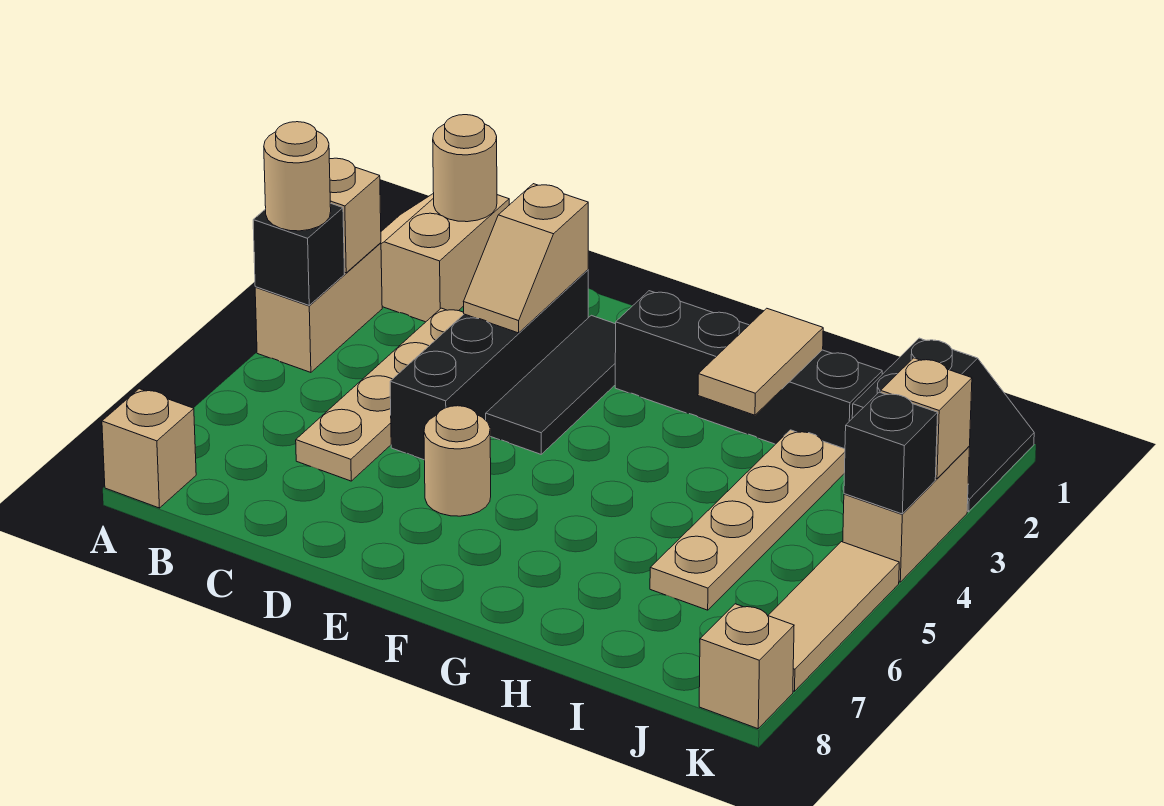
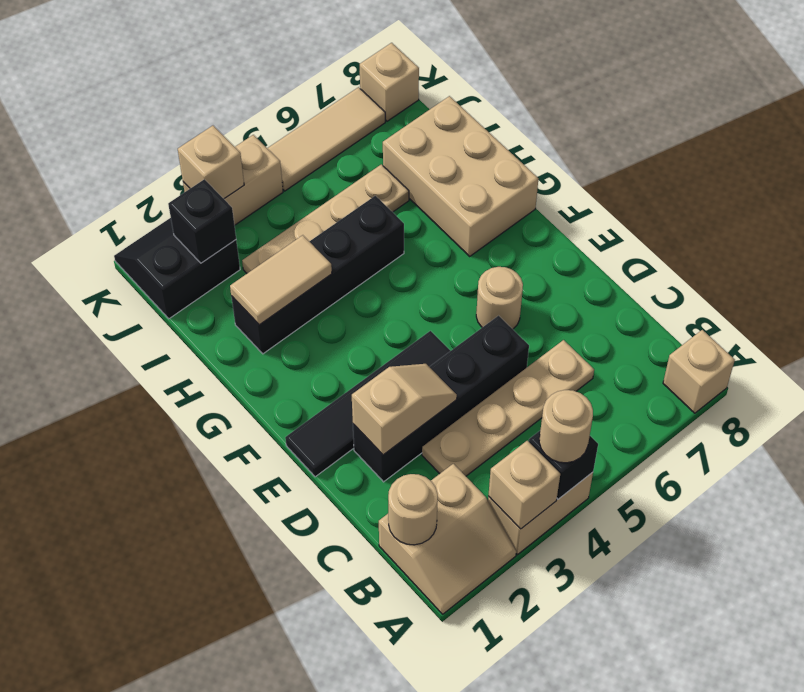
black tile E2:E4 level 1 -> black tile E1:E4 level 1
black brick F2:I2 level 1 -> black brick H2:H5 level 1
none -> tan brick G7:I8 level 1
black brick K4 level 2 -> black brick J2 level 2

